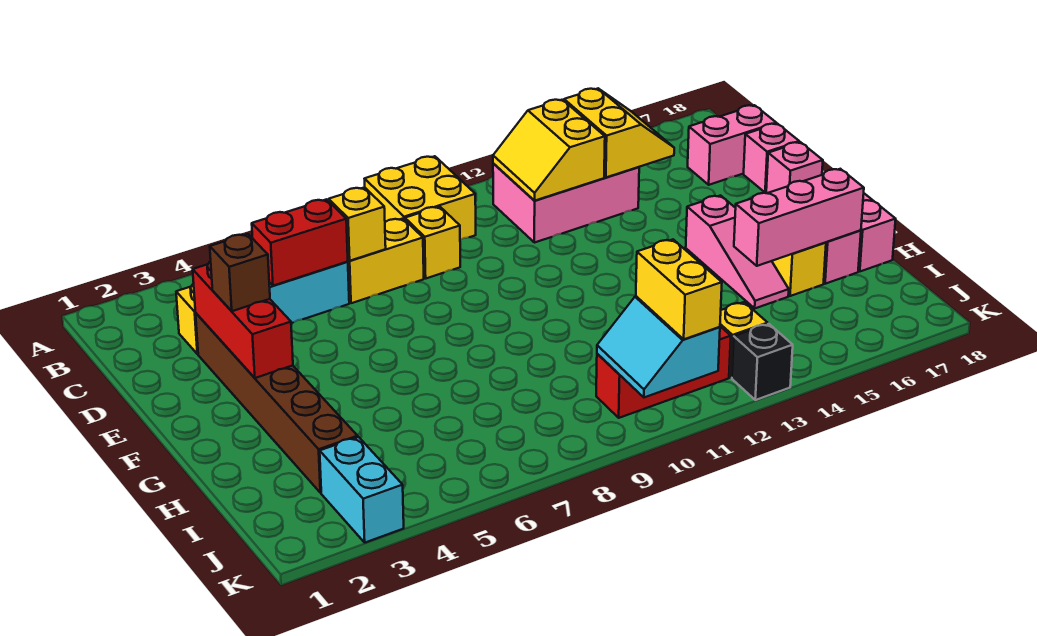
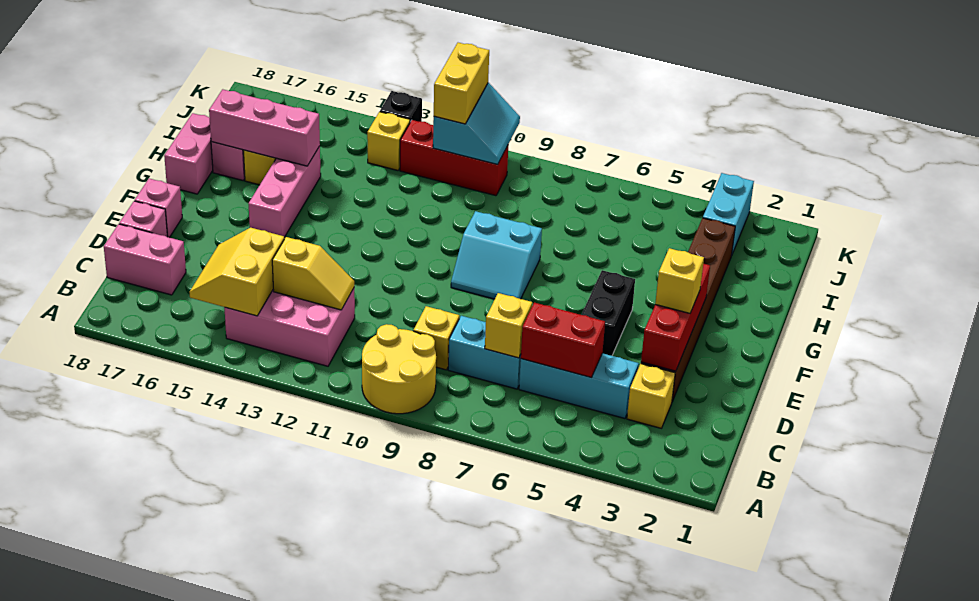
yellow brick A9:B10 level 1 -> yellow round brick A9:B10 level 1
yellow slope B12:C13 level 2 top 13 -> yellow slope C12:C13 level 2 top 13
yellow brick C7:C8 level 1 -> cyan brick C7:C8 level 1
brown brick E3 level 3 -> yellow brick E3 level 3
none -> black brick E5:F5 level 1
none -> cyan slope F8:G9 level 1 top G
pink slope F15:H15 level 1 top F -> pink brick F15:H15 level 1

